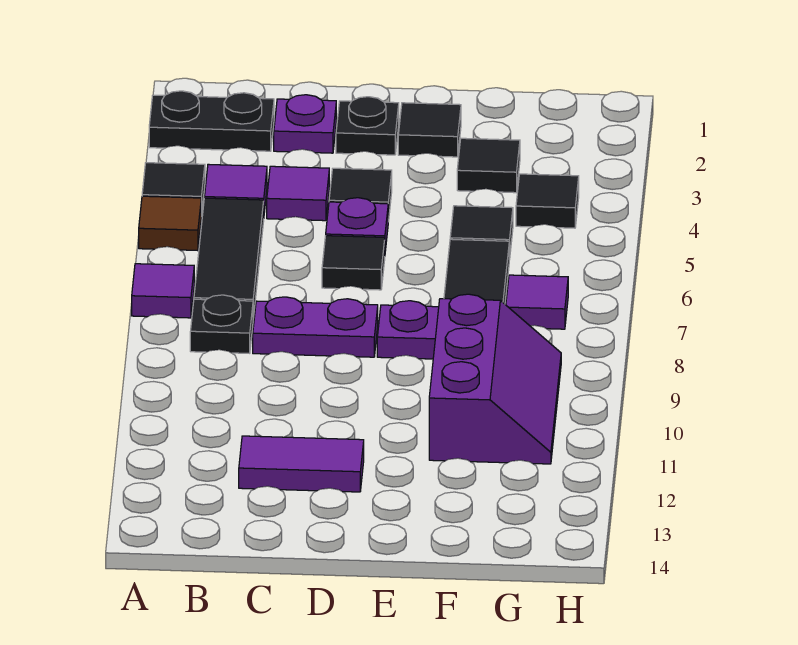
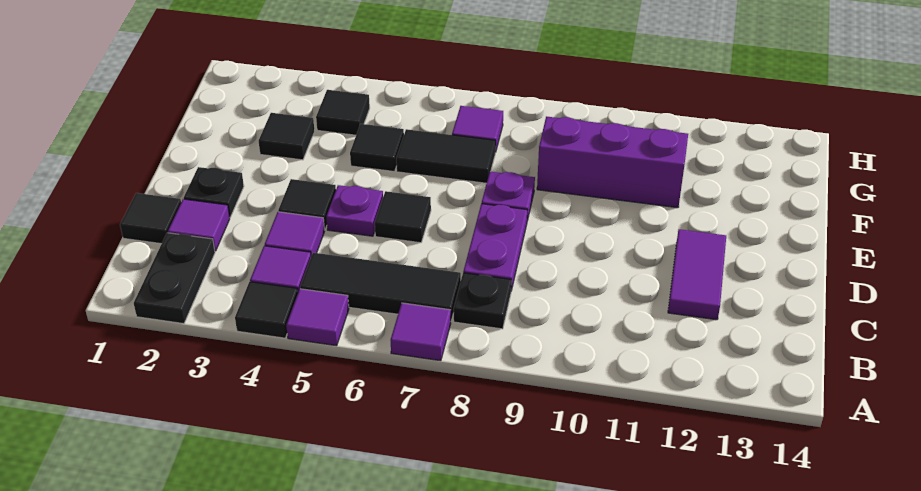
brown tile A5 level 1 -> purple tile A5 level 1
purple plate C2 level 1 -> purple tile C2 level 1
black tile E2 level 1 -> black tile C1 level 1

